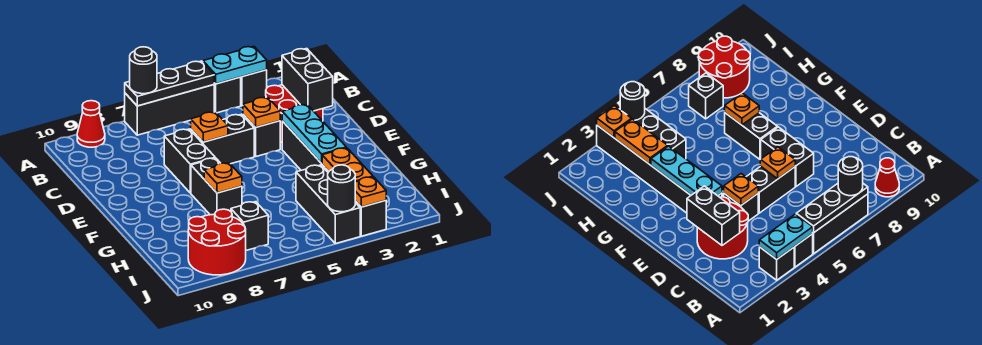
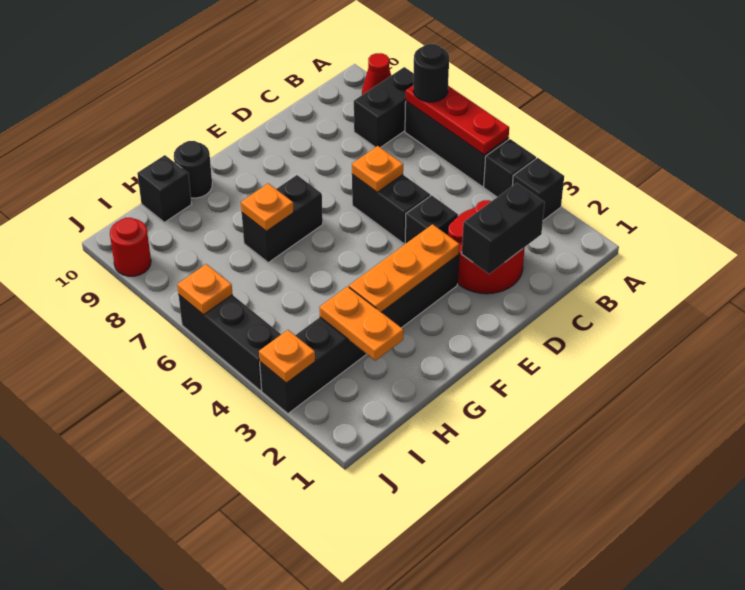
cyan plate A3:A4 level 2 -> none
black plate A5:A7 level 2 -> red plate A5:A7 level 2
orange plate D4 level 2 -> orange plate J6 level 2
black brick D7:E7 level 1 -> black brick A8:B8 level 1
cyan plate E3:G3 level 2 -> orange plate E3:G3 level 2
orange plate H3:I3 level 2 -> orange plate H2:H3 level 2
black brick H4:J4 level 1 -> black brick J4:J6 level 1
black brick I7 level 1 -> black brick H10 level 1
red round brick I8:J9 level 1 -> red round brick J9 level 1
black round brick J4 level 2 -> black round brick G10 level 1

